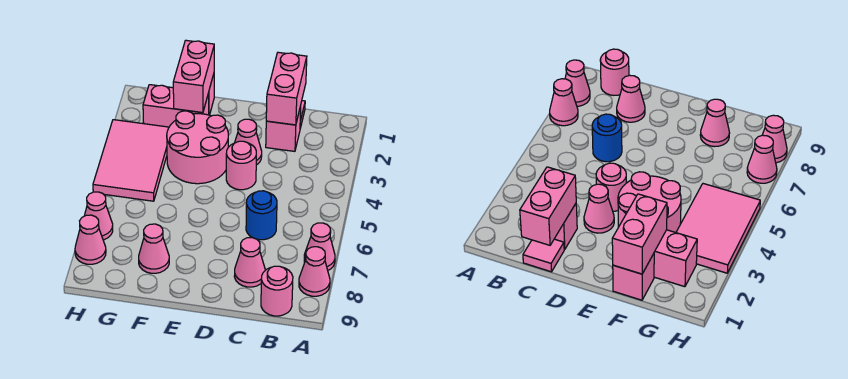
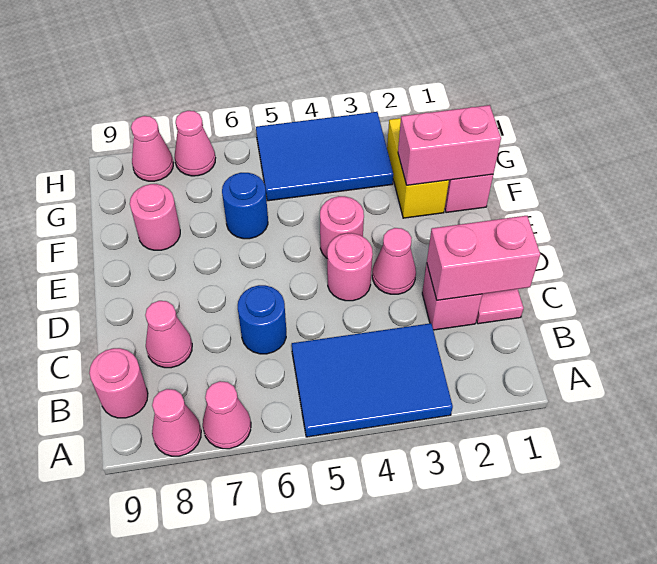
none -> blue tile A3:B5 level 1
pink round brick E3:F4 level 1 -> pink round brick E4 level 1
pink brick F2:G2 level 1 -> yellow brick F2:G2 level 1
none -> blue round brick F6 level 1
pink cone F8 level 1 -> pink round brick F8 level 1
pink tile G3:H5 level 1 -> blue tile G3:H5 level 1

